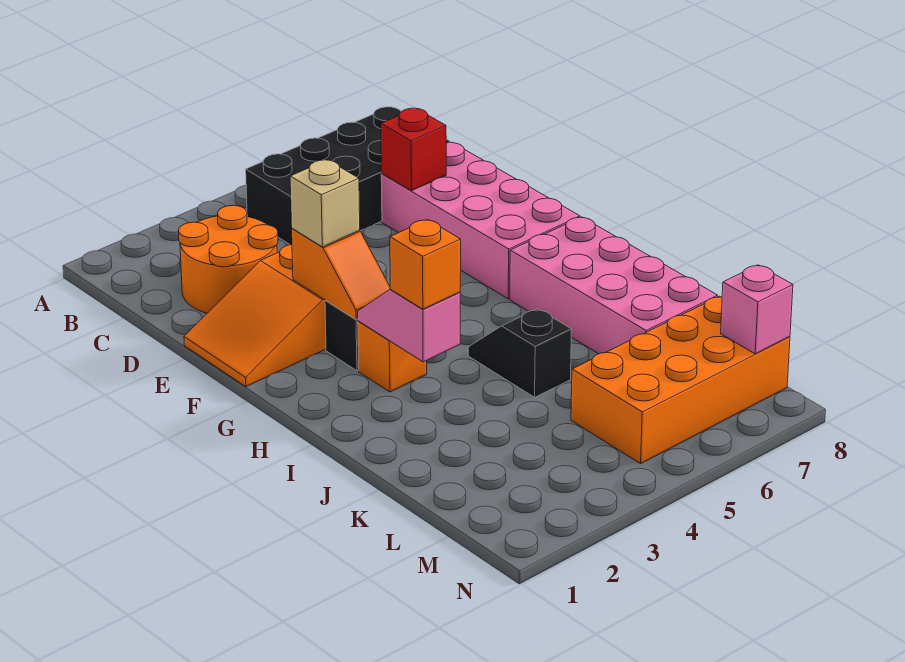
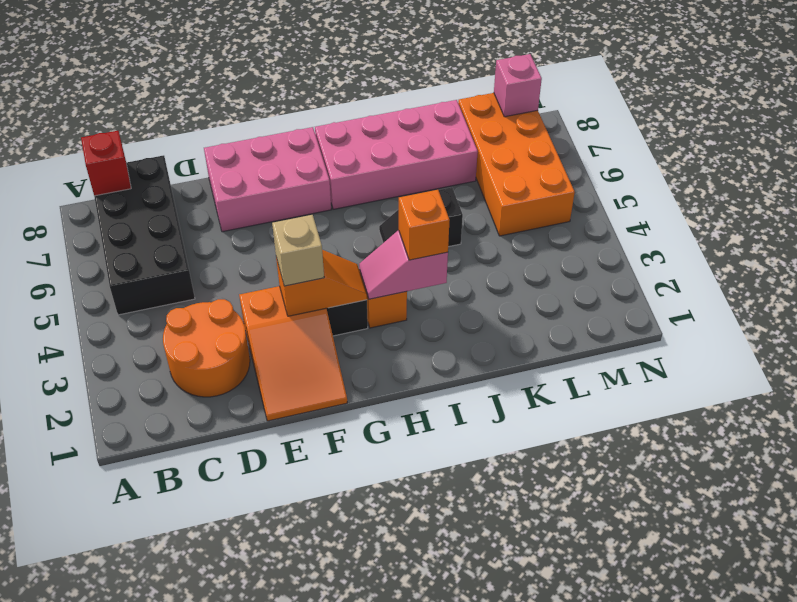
pink brick D7:G8 level 1 -> pink brick E7:G8 level 1
red brick D7 level 2 -> red brick B8 level 2

